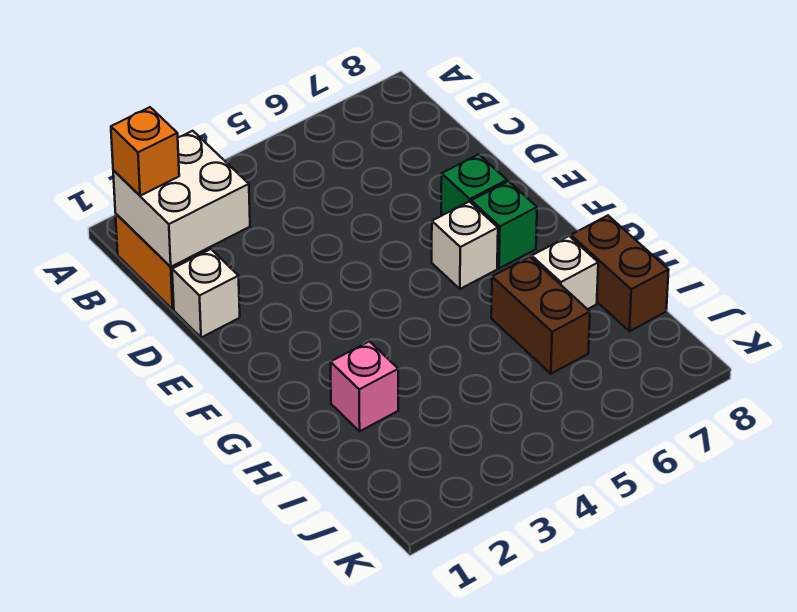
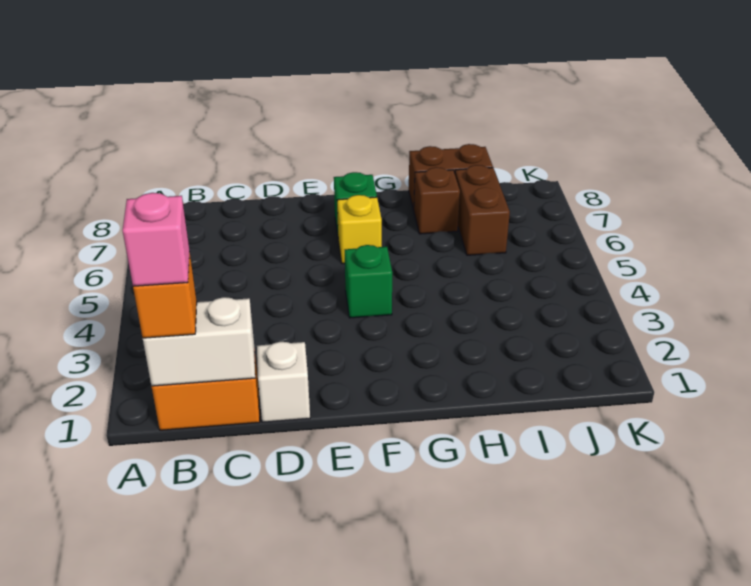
white brick B1:C2 level 2 -> white brick B1:C1 level 2
green brick E7 level 1 -> green brick F4 level 1
white brick F6 level 1 -> yellow brick F6 level 1
pink brick H2 level 1 -> pink brick B1 level 4
brown brick H6:I6 level 1 -> brown brick I6:I7 level 1
white brick H7 level 1 -> brown brick H7 level 1

